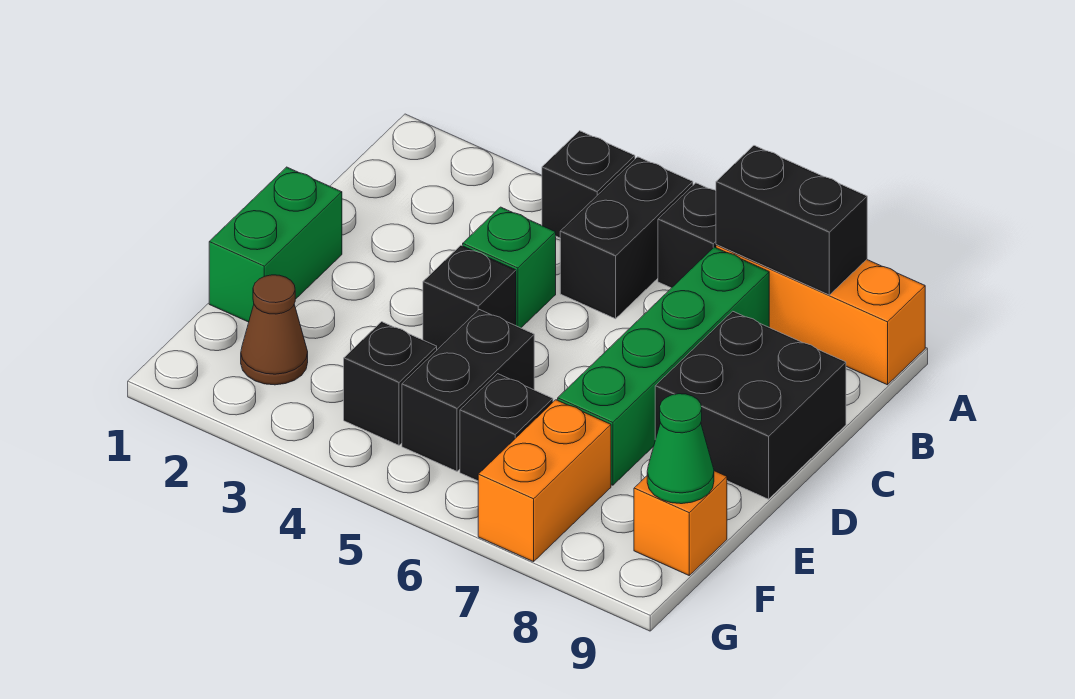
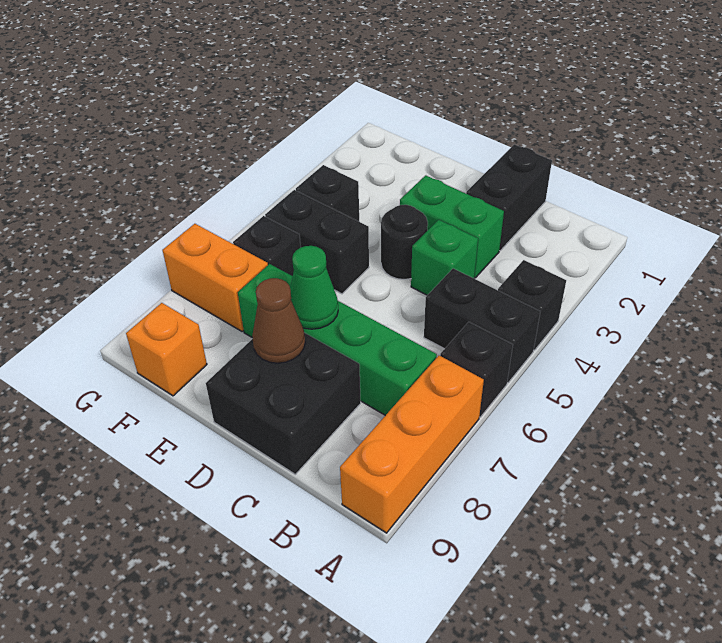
black brick A7:A8 level 2 -> black brick C1:C2 level 1
green brick D1:E1 level 1 -> green brick C3:D3 level 1
black brick D4 level 1 -> black round brick D4 level 1
brown cone F2 level 1 -> brown cone D8 level 2
green cone F9 level 2 -> green cone D7 level 2

